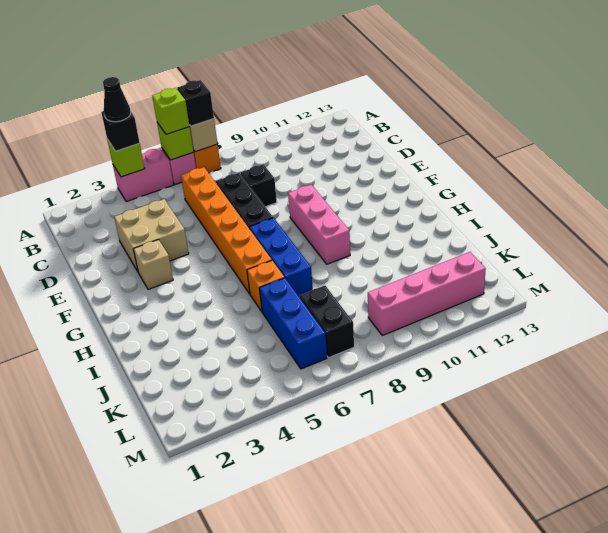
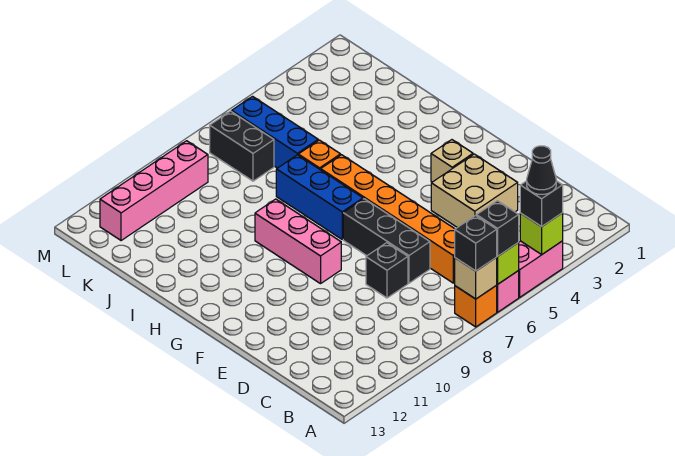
lime brick A6 level 3 -> black brick A6 level 3

